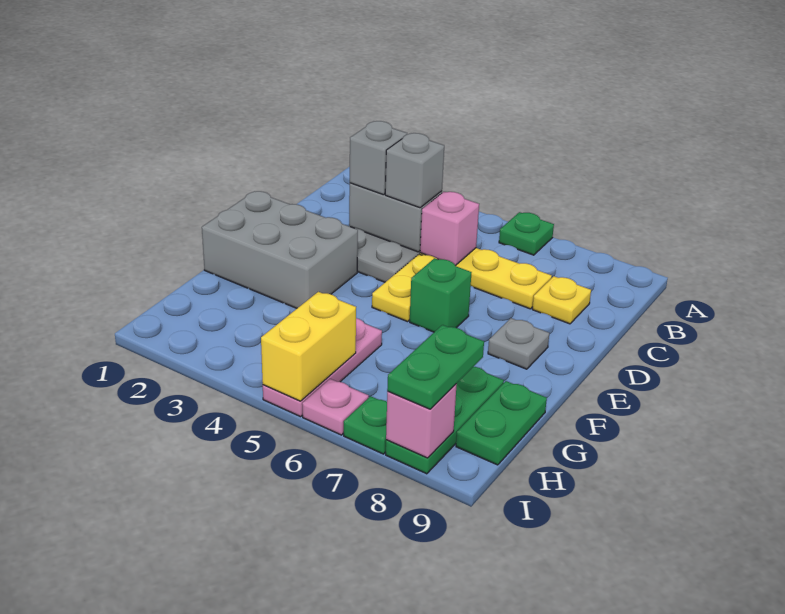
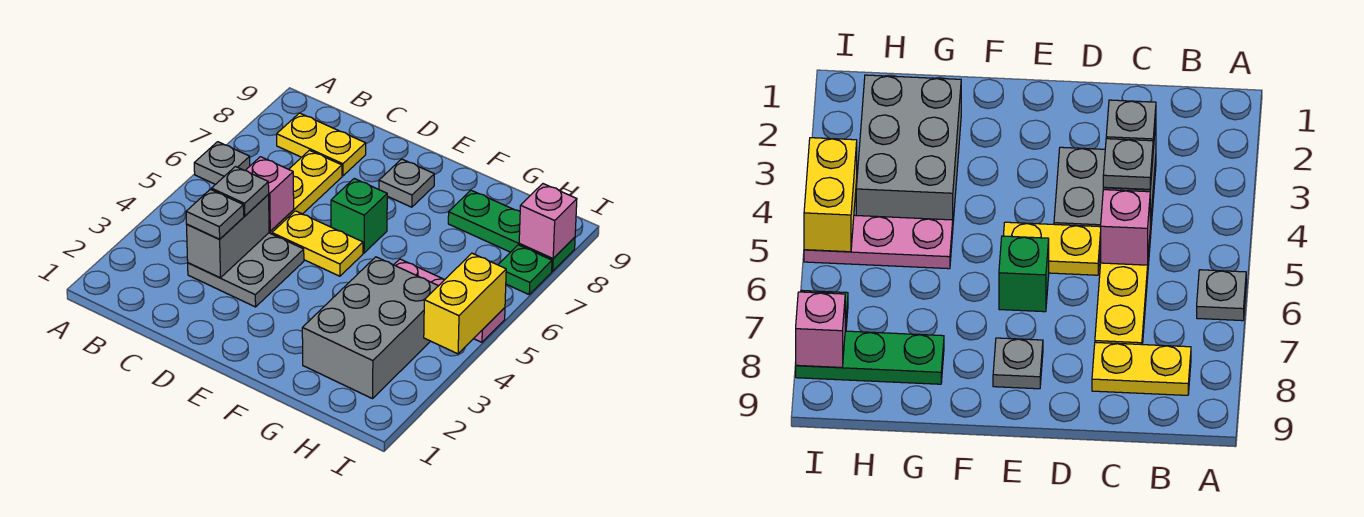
green plate A6 level 1 -> grey plate A6 level 1
grey brick C3 level 3 -> grey plate C3 level 3
grey brick C4 level 3 -> grey plate C4 level 3
yellow plate C8 level 1 -> yellow plate B8:C8 level 1
grey brick E1:F3 level 1 -> grey brick G2:H4 level 1
green plate G9:H9 level 1 -> none
yellow brick H5:I5 level 2 -> yellow brick I4:I5 level 2
green plate H8:I8 level 3 -> none
pink plate I6 level 1 -> none

